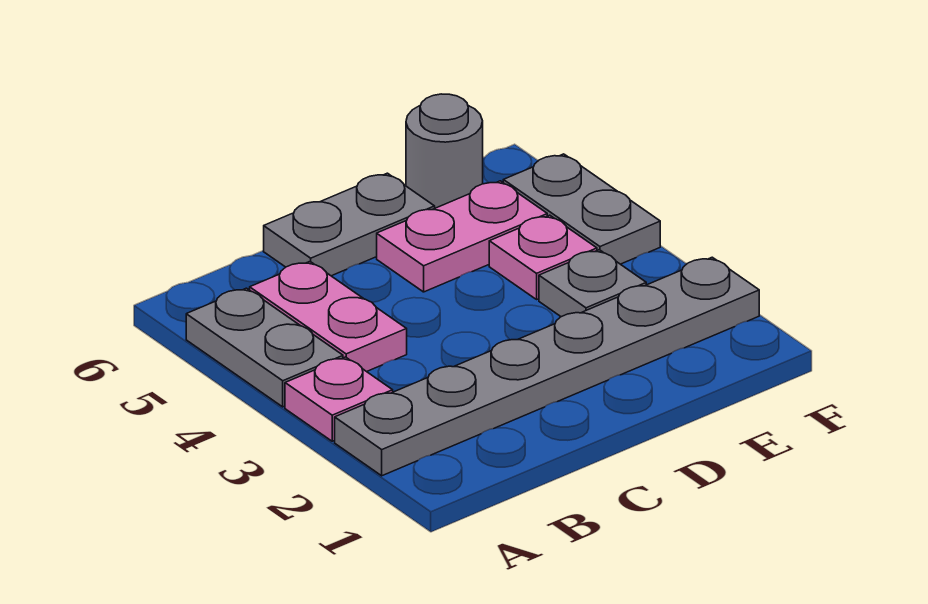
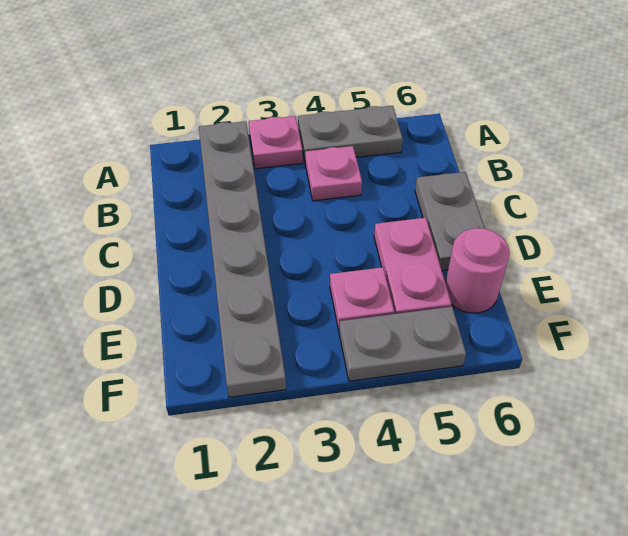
pink plate B4:B5 level 1 -> pink plate B4 level 1
grey plate E3 level 1 -> none
grey round brick E6 level 1 -> pink round brick E6 level 1

